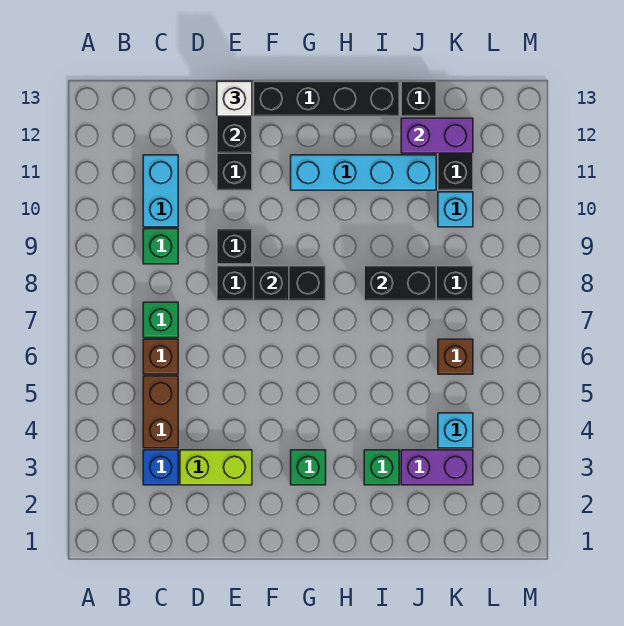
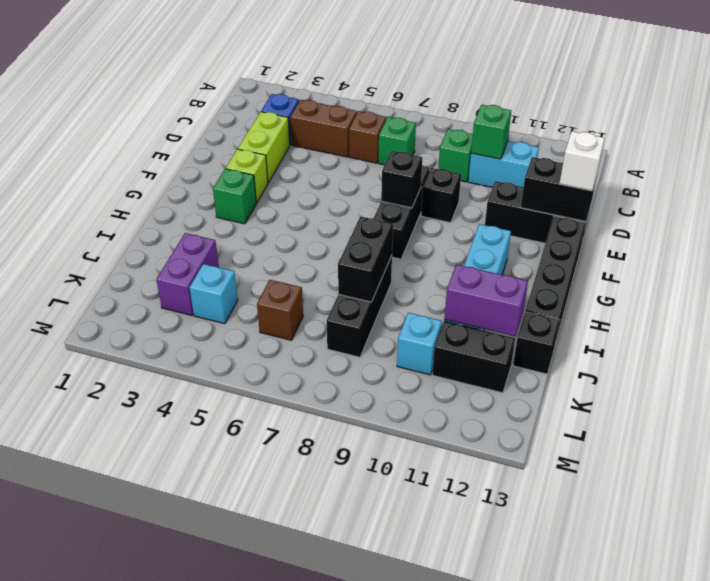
none -> lime brick F3 level 1
green brick I3 level 1 -> green brick C10 level 2
purple brick J12:K12 level 2 -> purple brick J11:J12 level 2

